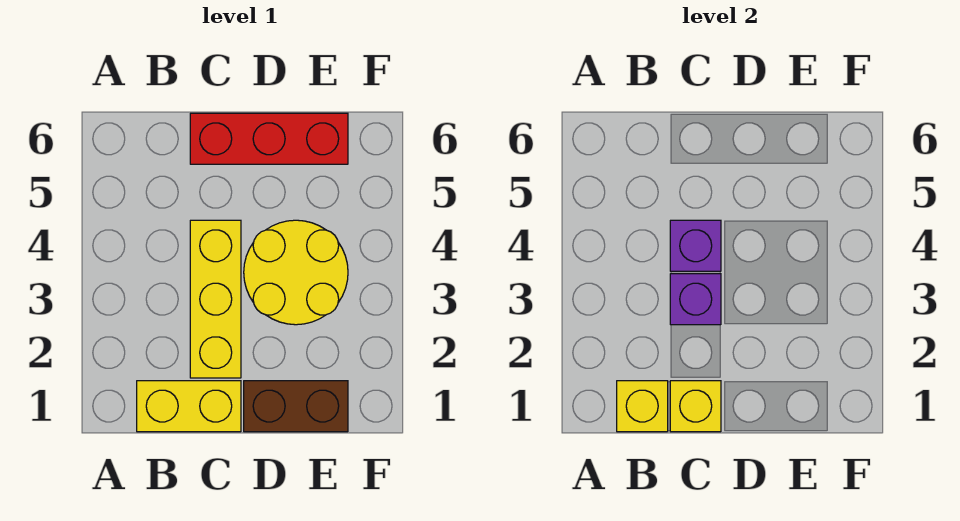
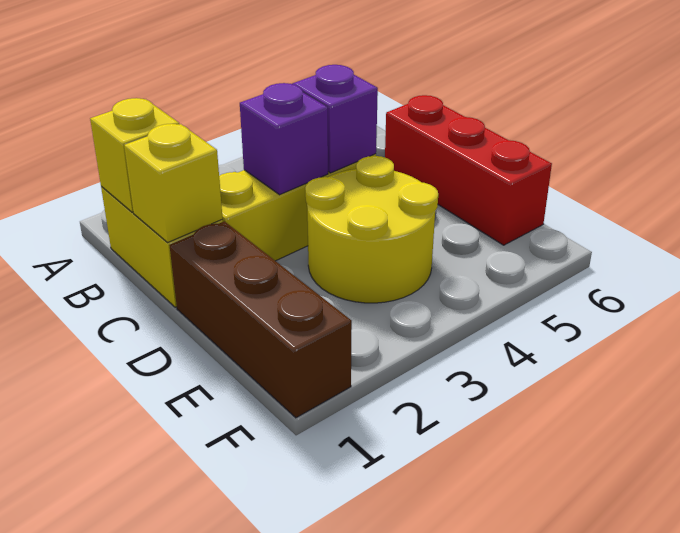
brown brick D1:E1 level 1 -> brown brick D1:F1 level 1

